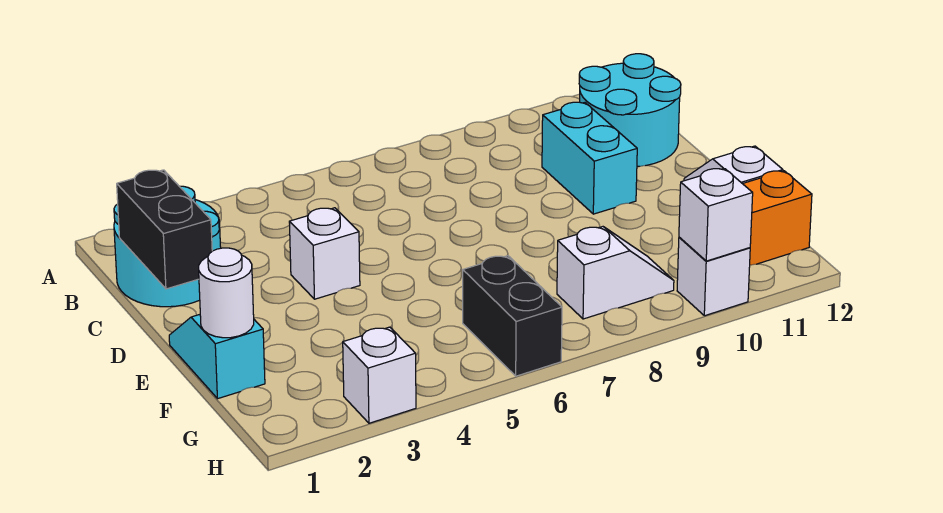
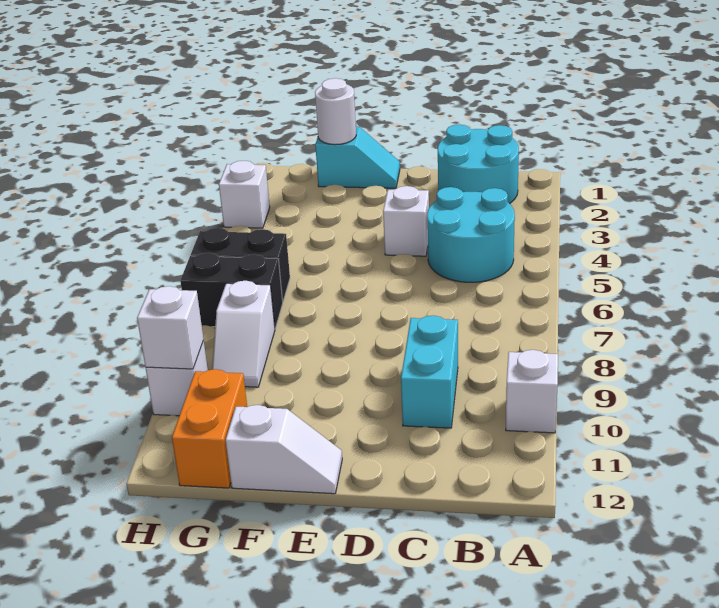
none -> white brick A10 level 1
cyan round brick B11:C12 level 1 -> cyan round brick B4:C5 level 1
black brick C1:D1 level 2 -> black brick G7:H7 level 1
cyan brick C10:D10 level 1 -> cyan brick C9:C10 level 1

